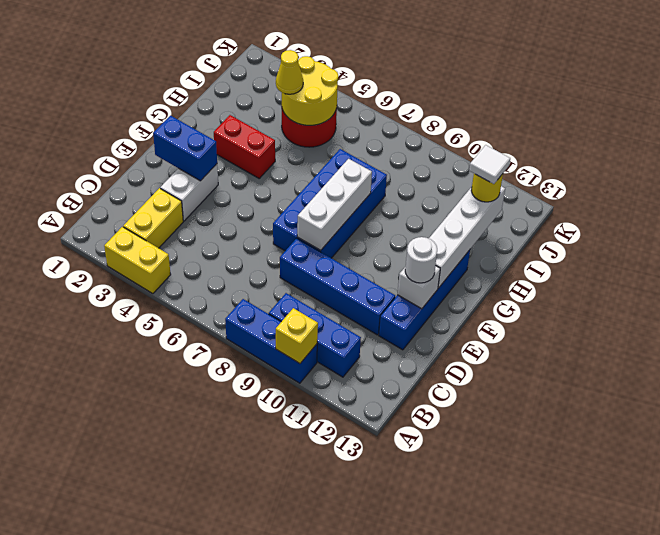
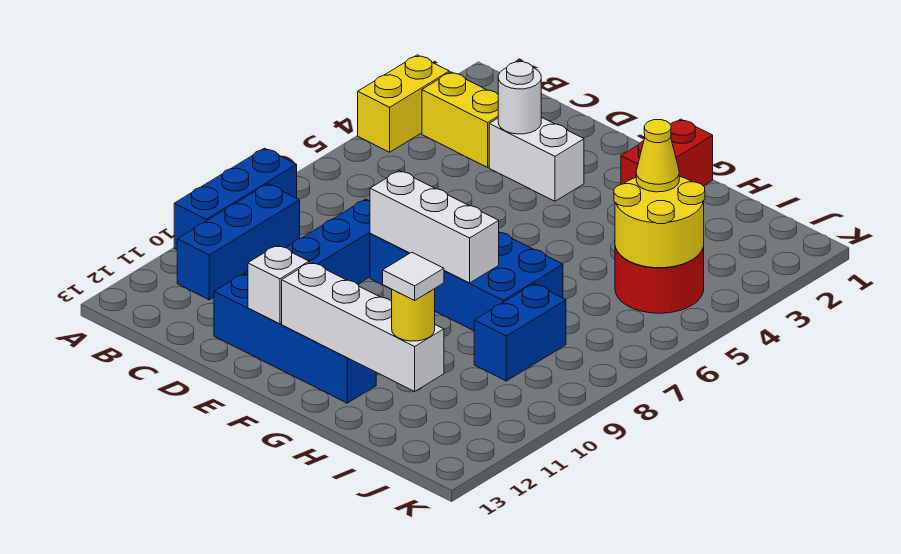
yellow brick A10 level 2 -> none
blue brick E2:E3 level 2 -> blue brick I8:I9 level 1
white round brick E12 level 3 -> white round brick D3 level 2
red brick G3:G4 level 1 -> red brick G1:G2 level 1

